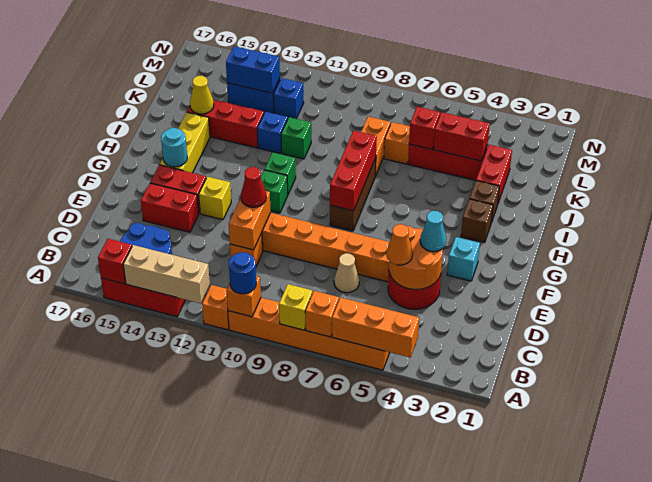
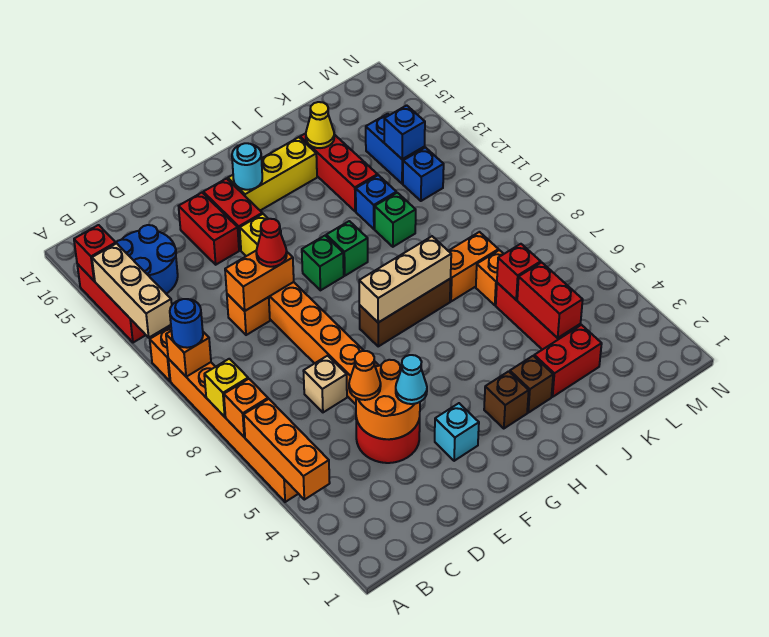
tan cone D7 level 1 -> tan brick D7 level 1
red brick G8:I8 level 2 -> tan brick G8:I8 level 2
blue brick L13:L14 level 2 -> blue brick L13 level 2

